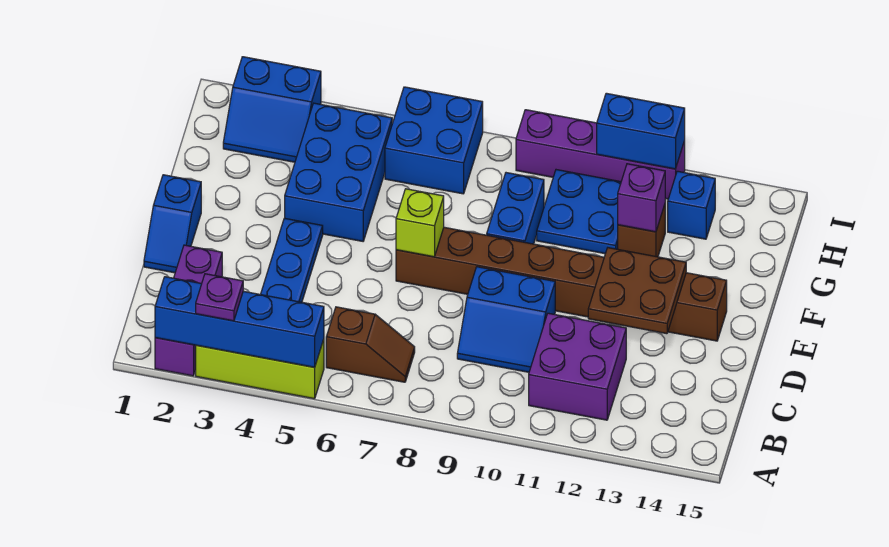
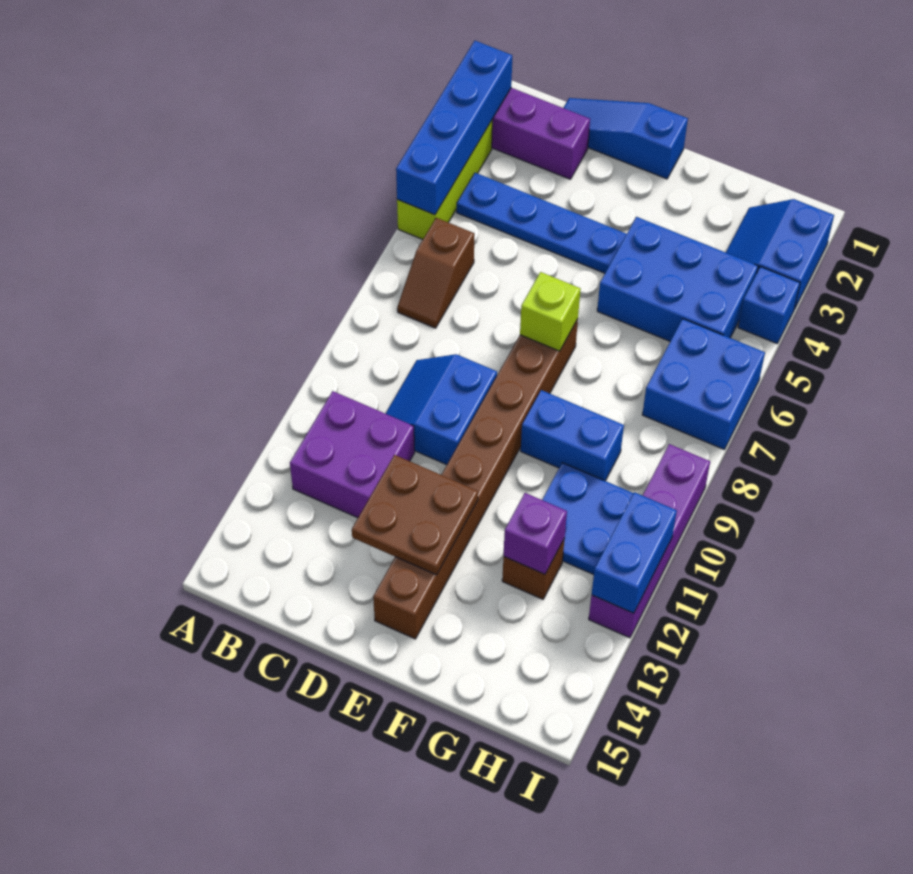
purple plate A3 level 3 -> none
blue slope D1:E1 level 1 top E -> blue slope C1:E1 level 1 top E
blue brick H13 level 1 -> blue brick I4 level 1

